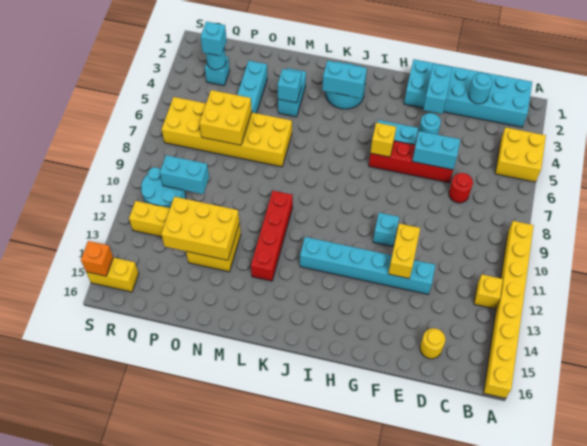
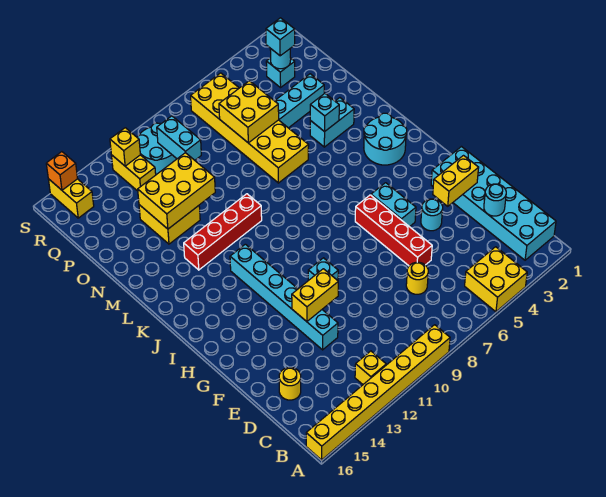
red round brick D7 level 1 -> yellow round brick D7 level 1
cyan brick E6:F6 level 2 -> none
cyan brick F2:F3 level 2 -> yellow brick F2:F3 level 2
yellow brick H6 level 2 -> yellow brick R12 level 2
cyan brick J3:K3 level 2 -> none
yellow brick N12:P13 level 2 -> yellow brick N11:O13 level 2

